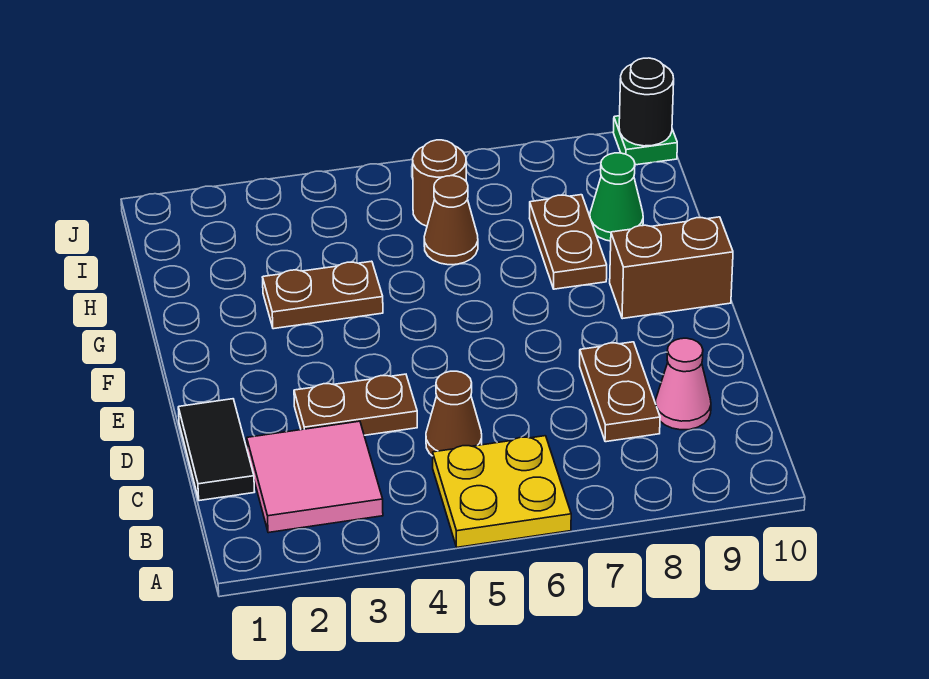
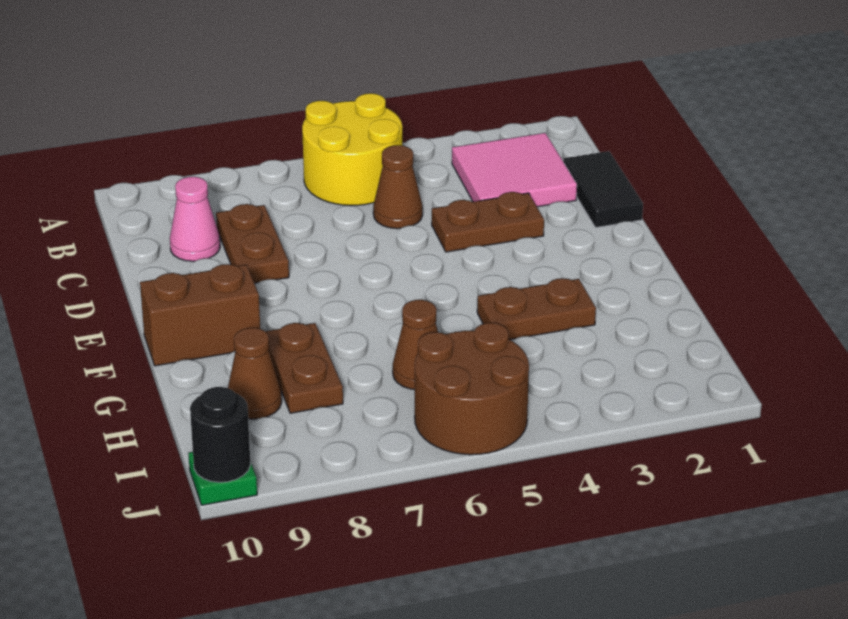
yellow plate A5:B6 level 1 -> yellow round brick A5:B6 level 1
green cone H9 level 1 -> brown cone H9 level 1
brown round brick I6 level 1 -> brown round brick I5:J6 level 1

